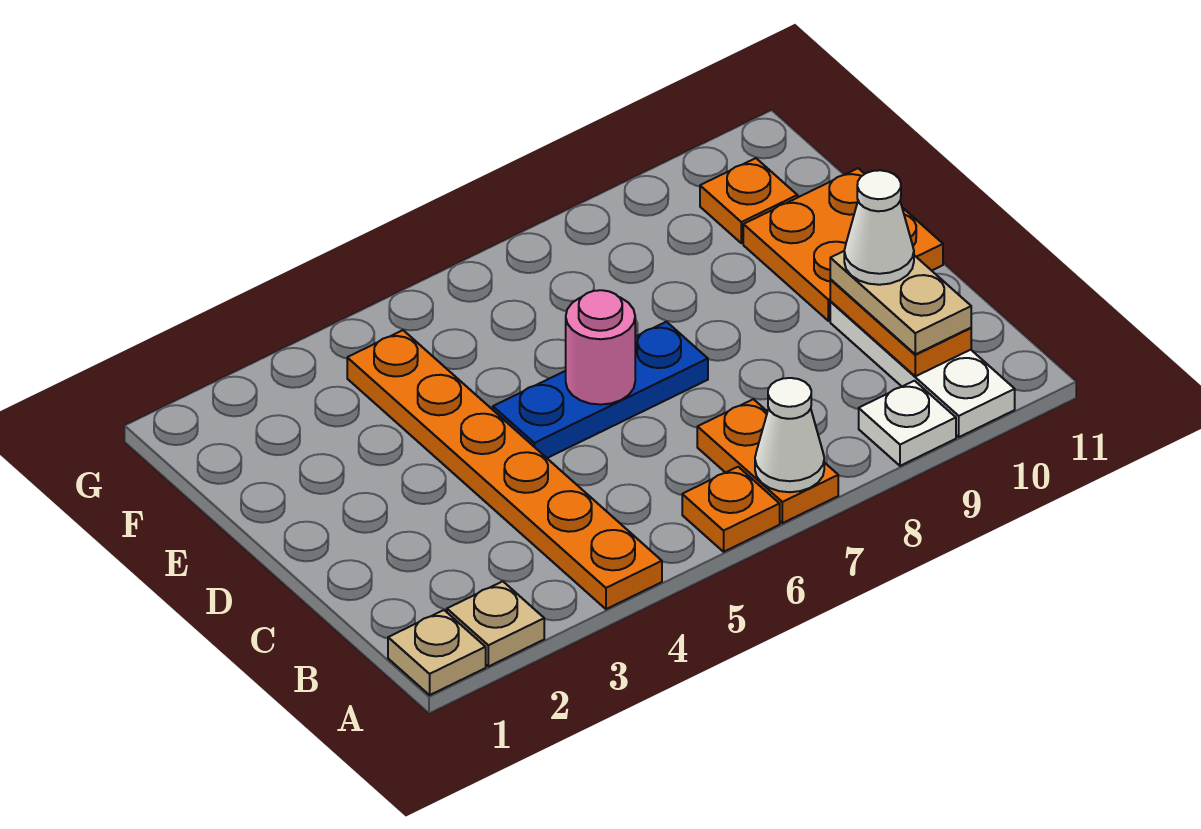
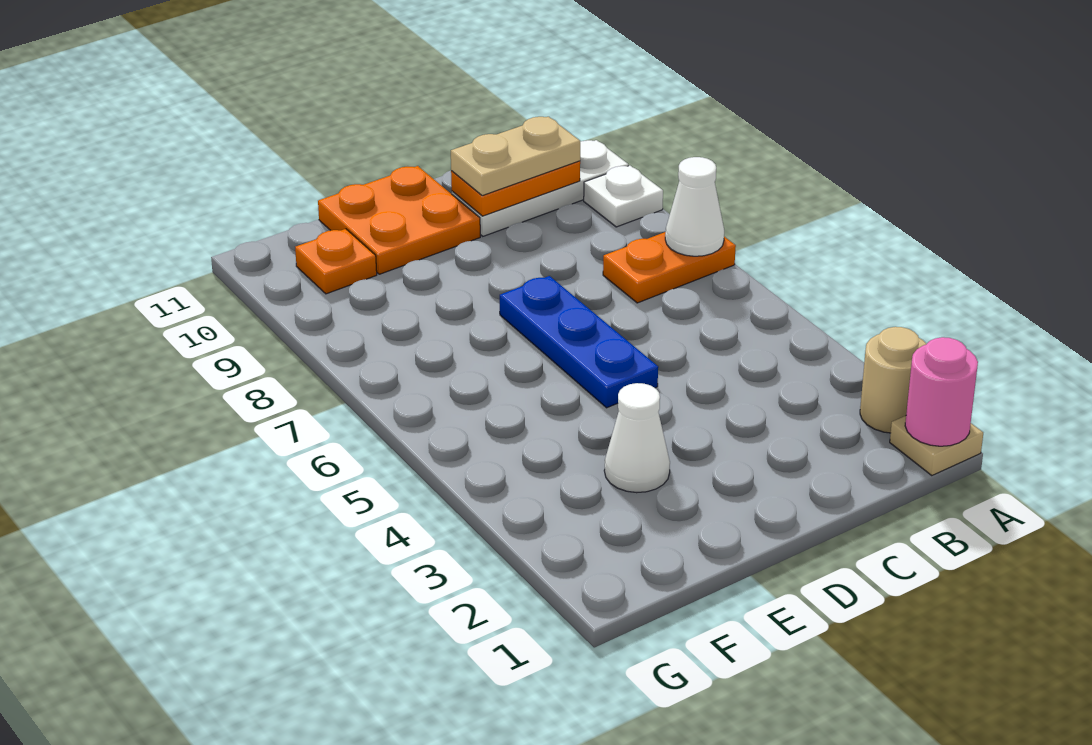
tan plate A2 level 1 -> tan round brick A2 level 1
orange plate A4:F4 level 1 -> none
orange plate A6 level 1 -> none
white cone C10 level 4 -> white cone E3 level 1
pink round brick D6 level 2 -> pink round brick A1 level 2

